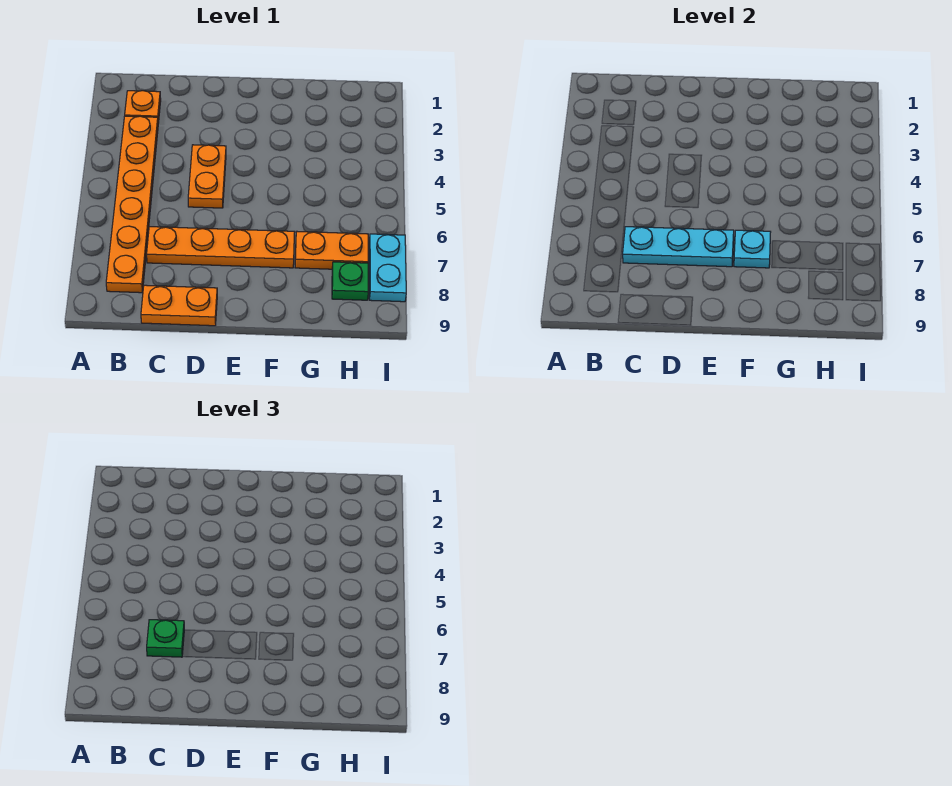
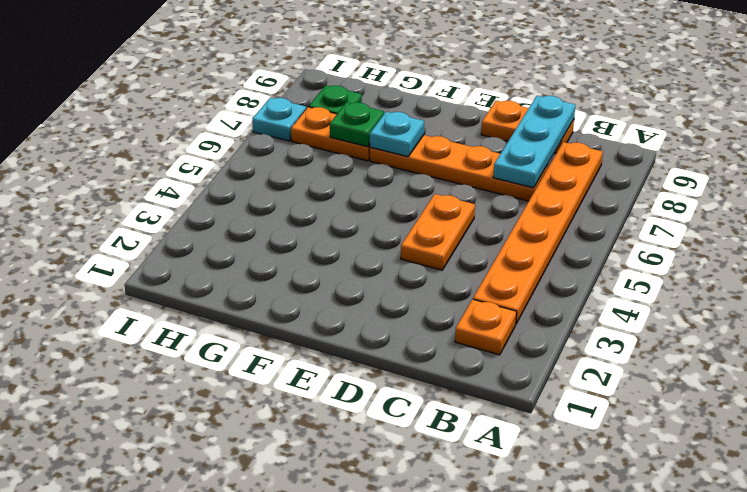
cyan plate C7:E7 level 2 -> cyan plate C7:C9 level 2
green plate C7 level 3 -> green plate G7 level 2
cyan plate I7:I8 level 1 -> cyan plate I7 level 1

